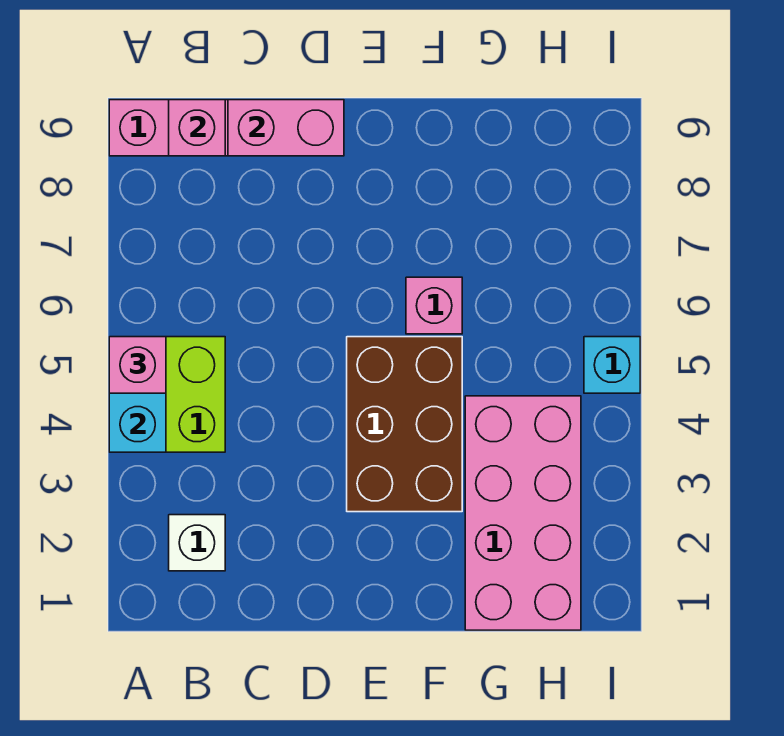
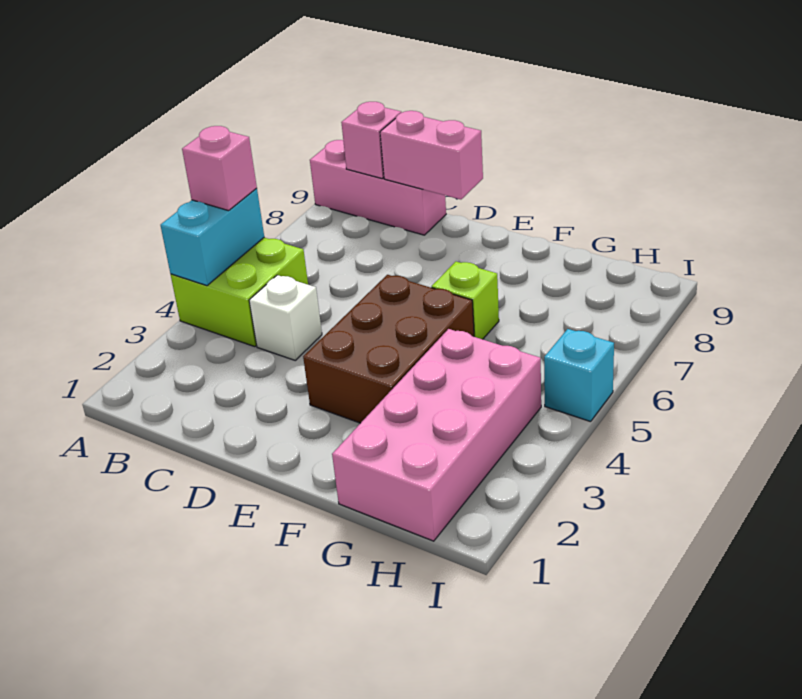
white brick B2 level 1 -> white brick C4 level 1
pink brick F6 level 1 -> lime brick F6 level 1

